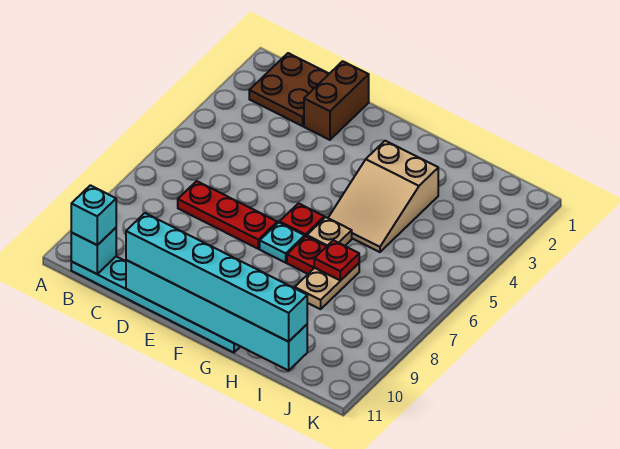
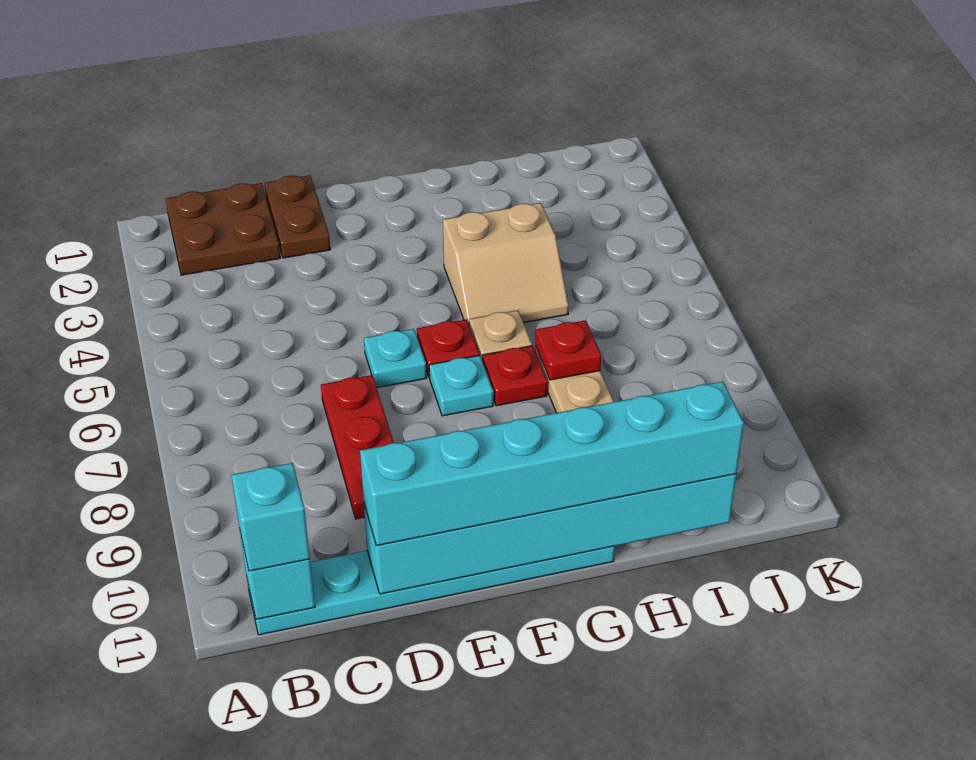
red plate C7:E7 level 1 -> red plate D7:D9 level 1
brown brick D1:D2 level 1 -> brown plate D1:D2 level 1
none -> cyan plate E6 level 1
tan slope G3:H5 level 1 top 3 -> tan slope G4:H5 level 1 top 4

